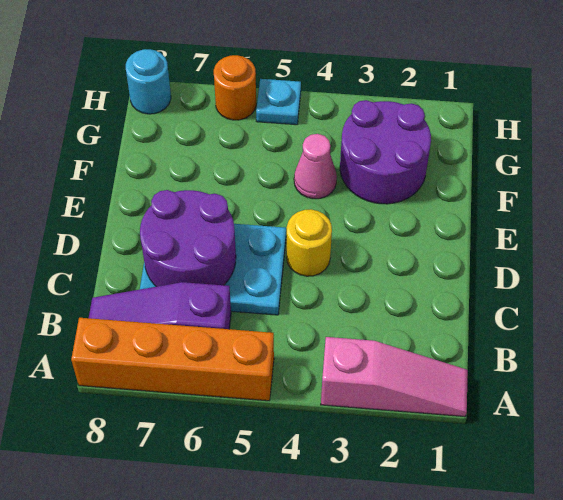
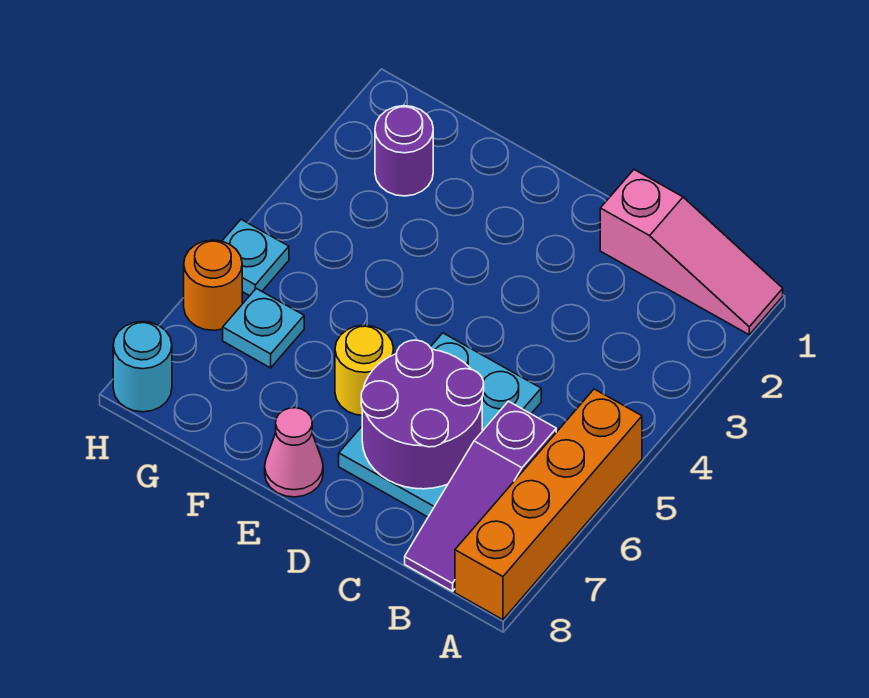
pink slope A1:A3 level 1 top 3 -> pink slope A1:C1 level 1 top C
yellow round brick D4 level 1 -> yellow round brick E6 level 1
purple round brick F2:G3 level 1 -> purple round brick G2 level 1
pink cone F4 level 1 -> pink cone E8 level 1
none -> cyan plate G6 level 1

